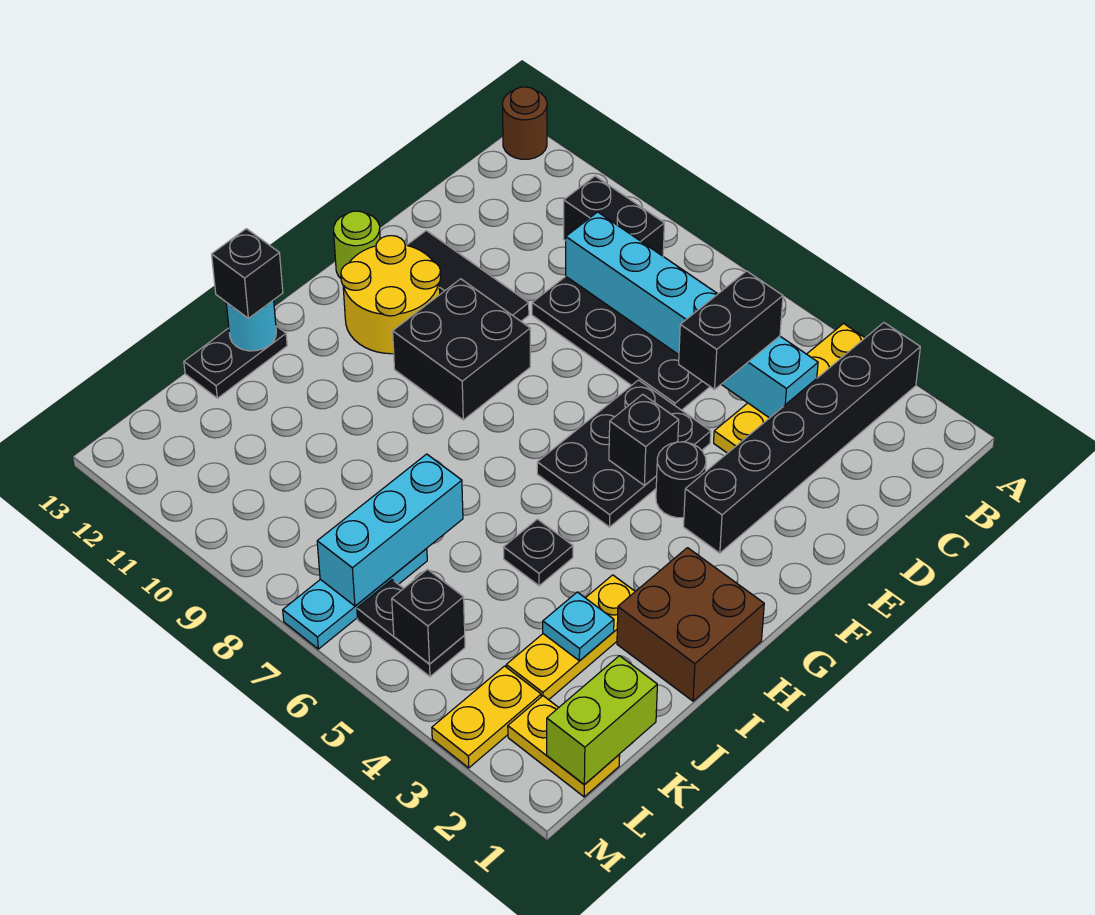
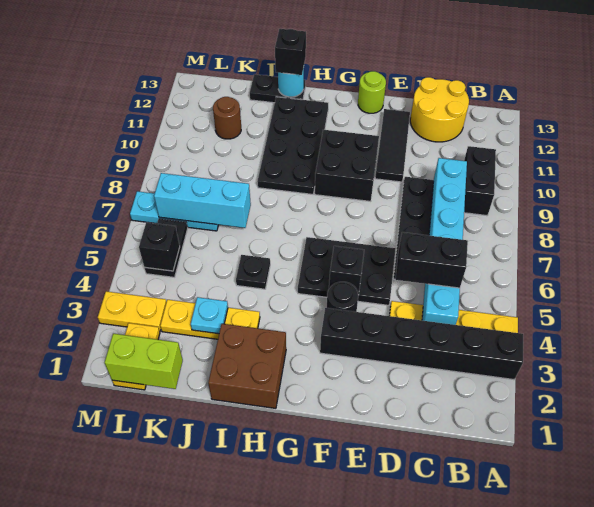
brown round brick A13 level 1 -> brown round brick K11 level 1
yellow round brick F11:G12 level 1 -> yellow round brick C12:D13 level 1
none -> black plate H9:I12 level 1

